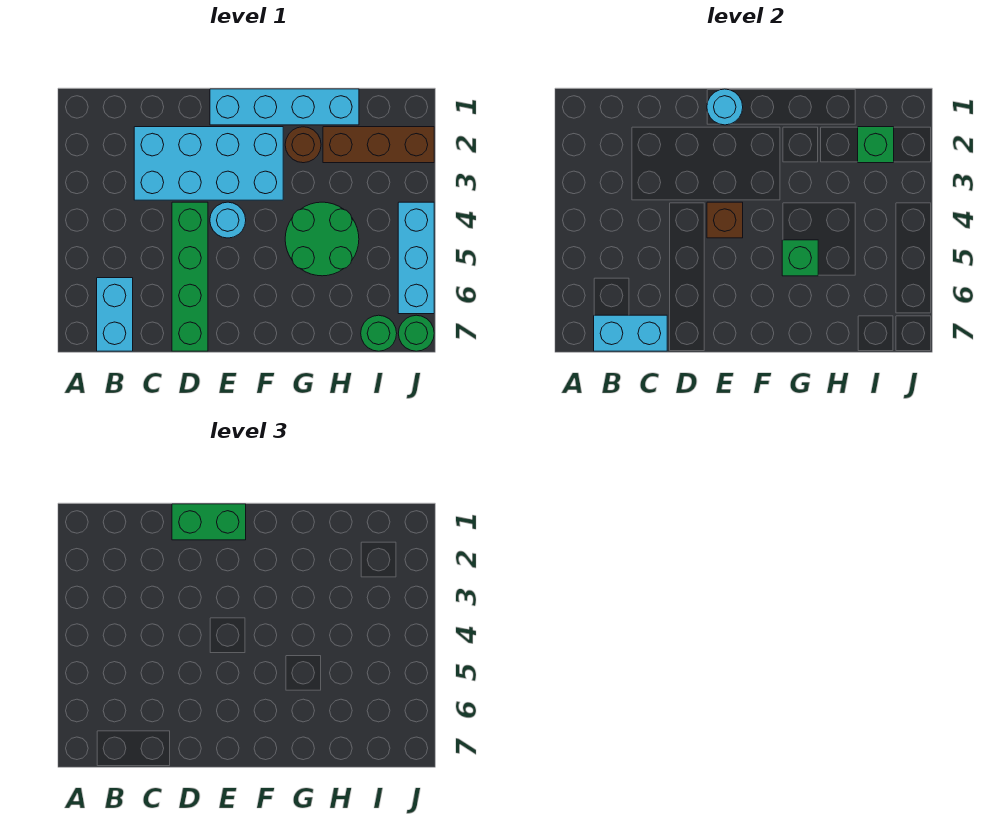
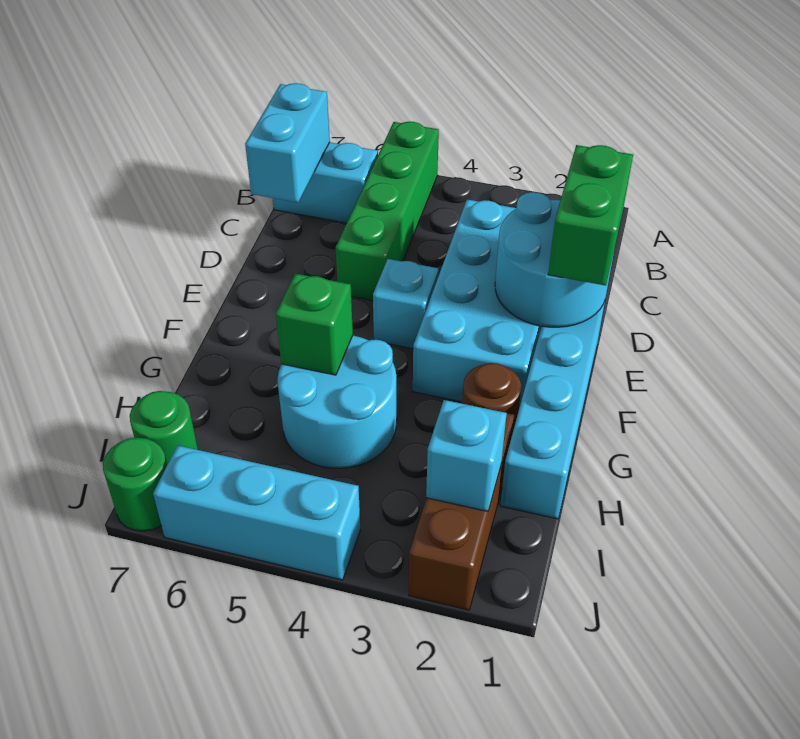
green brick D4:D7 level 1 -> green brick A5:D5 level 1
cyan round brick E1 level 2 -> cyan round brick D1:E2 level 2
cyan round brick E4 level 1 -> cyan brick E4 level 1
brown brick E4 level 2 -> none
green round brick G4:H5 level 1 -> cyan round brick G4:H5 level 1
green brick I2 level 2 -> cyan brick I2 level 2

